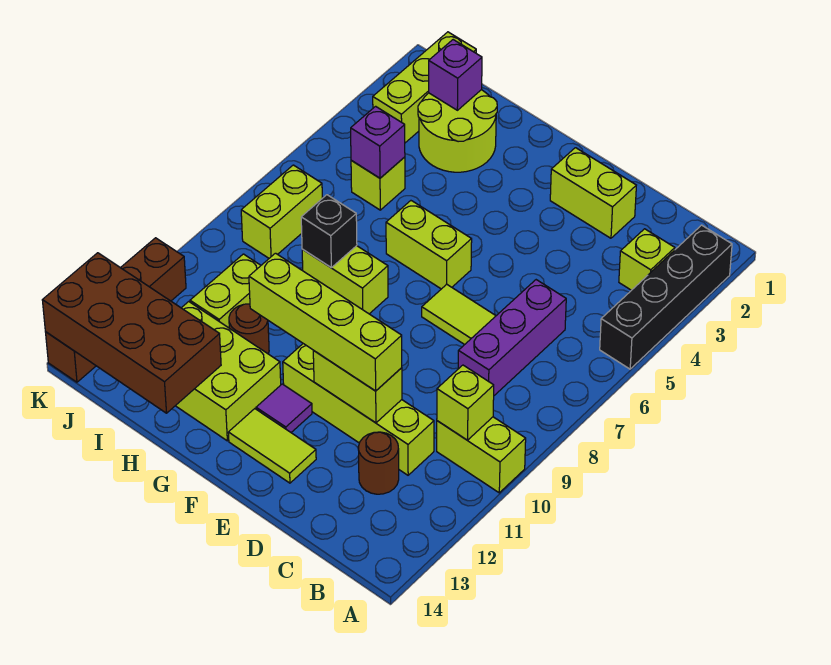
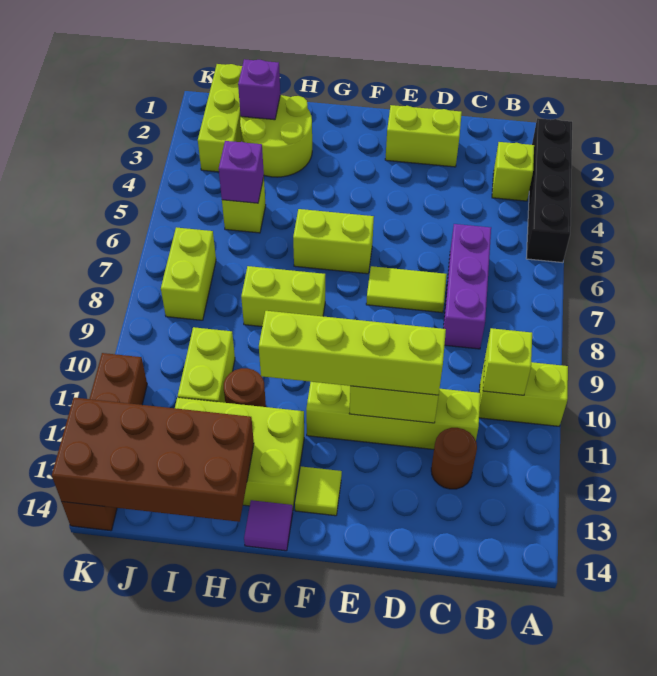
lime tile E13:F13 level 1 -> lime tile F13 level 1
purple tile F12 level 1 -> purple tile G14 level 1
black brick H8 level 2 -> none

